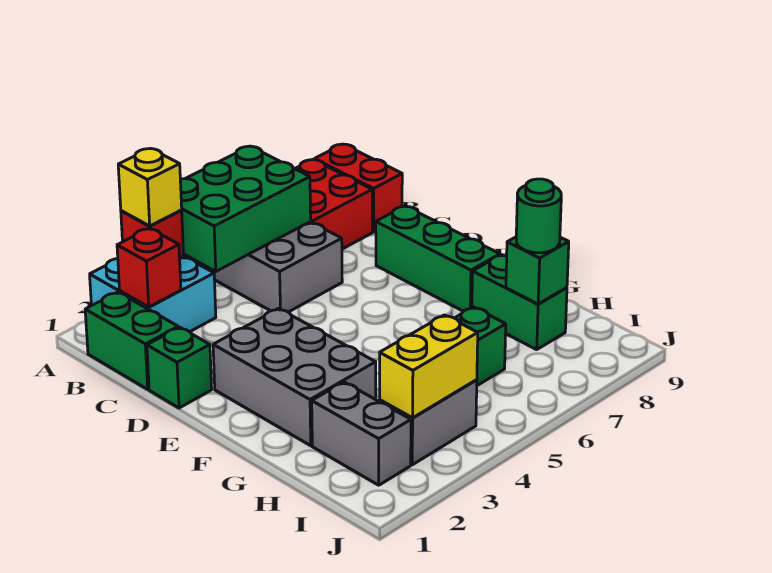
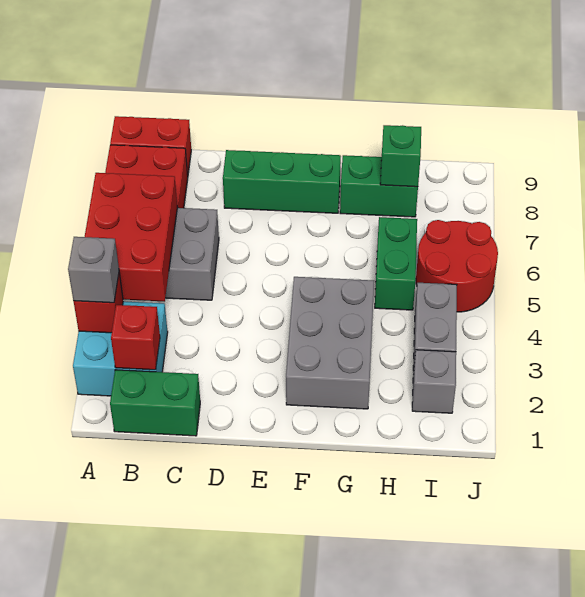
yellow brick A3 level 3 -> grey brick A3 level 3
green brick A4:B6 level 2 -> red brick A4:B6 level 2
green brick D1 level 1 -> none
grey brick E2:G3 level 1 -> grey brick F2:G4 level 1
grey brick H2:I2 level 1 -> grey brick I2 level 1
green round brick H8 level 3 -> none
yellow brick I3:I4 level 2 -> none
none -> red round brick I5:J6 level 1

